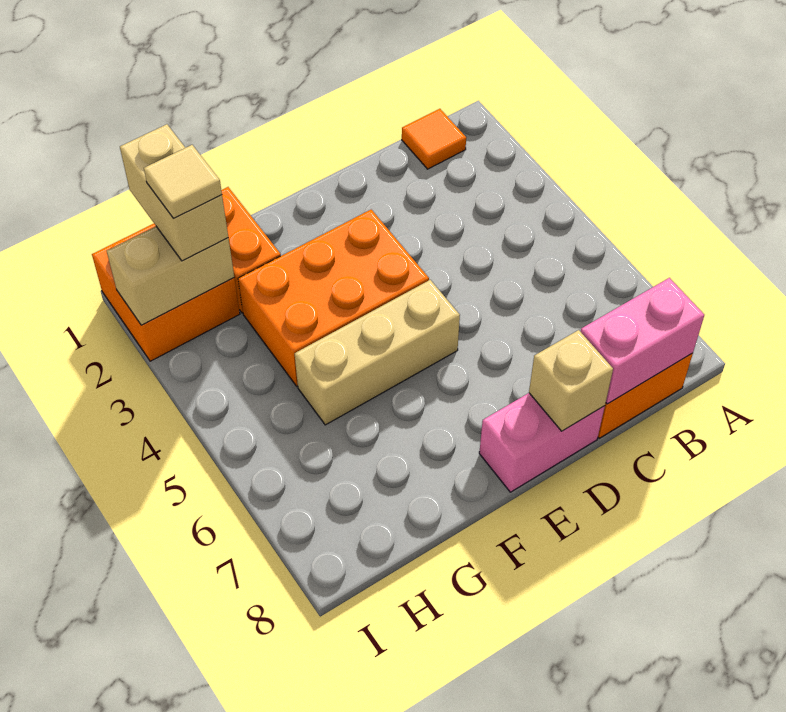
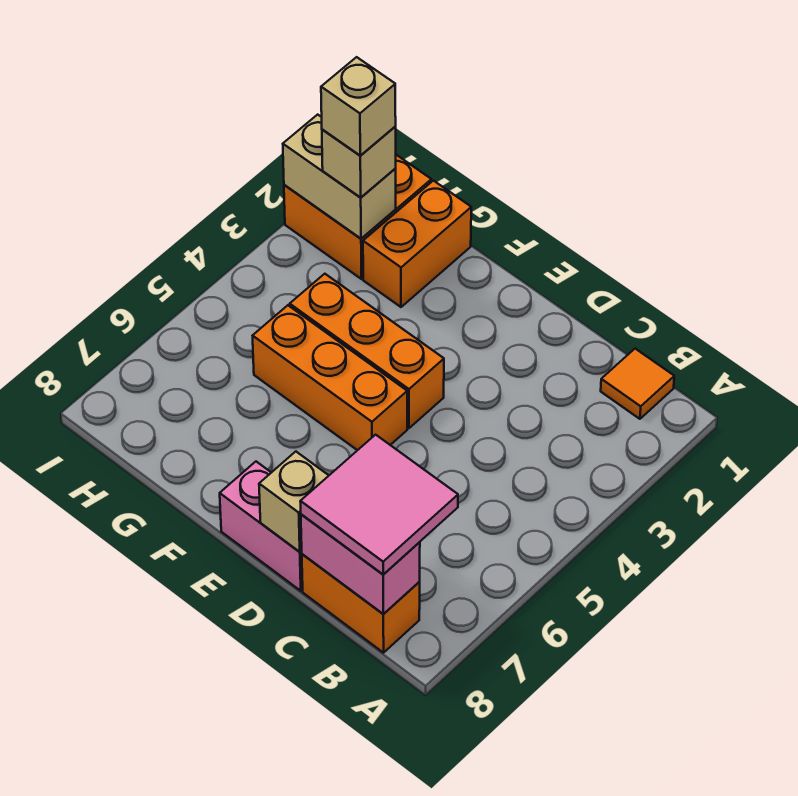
none -> pink tile B7:C8 level 3
orange brick E3:G4 level 1 -> orange brick E4:G4 level 1
tan brick E5:G5 level 1 -> orange brick E5:G5 level 1
tan brick H1:H2 level 3 -> tan brick H2 level 3
tan tile H2 level 4 -> tan brick H2 level 4

